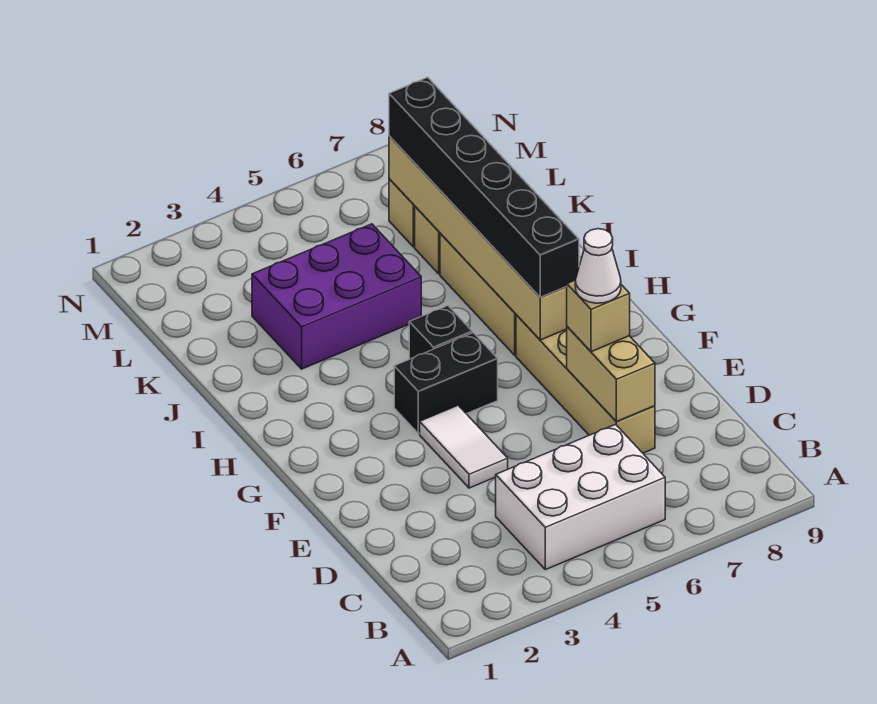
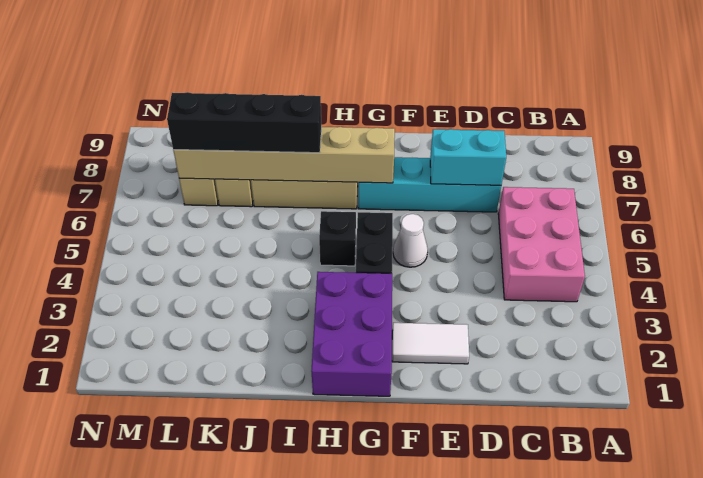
white brick B4:C6 level 1 -> pink brick B4:C6 level 1
tan brick D7:G7 level 1 -> cyan brick D7:G7 level 1
tan brick D7:E7 level 2 -> cyan brick D7:E7 level 2
white tile E4:F4 level 1 -> white tile E2:F2 level 1
tan brick E7 level 3 -> none
white cone E7 level 4 -> white cone F5 level 1
black brick G7:L7 level 3 -> black brick I7:L7 level 3
purple brick J3:K5 level 1 -> purple brick G1:H3 level 1

